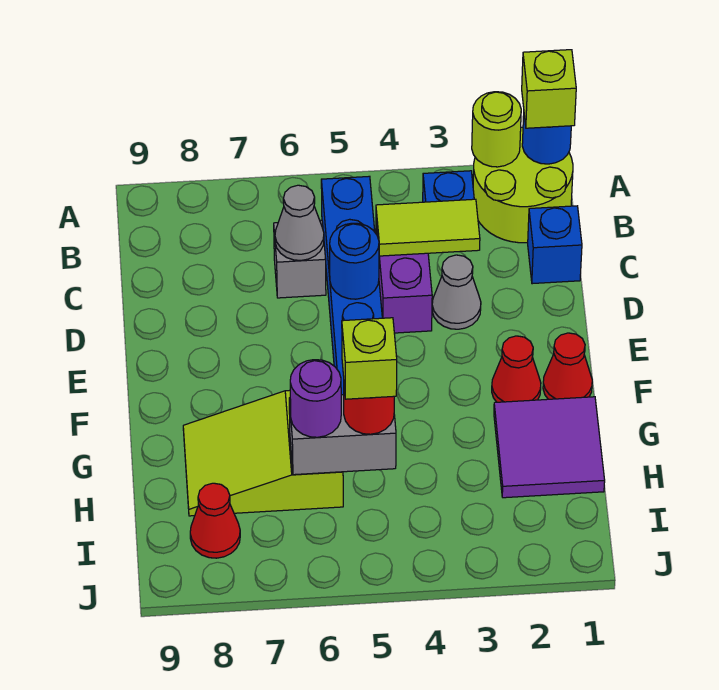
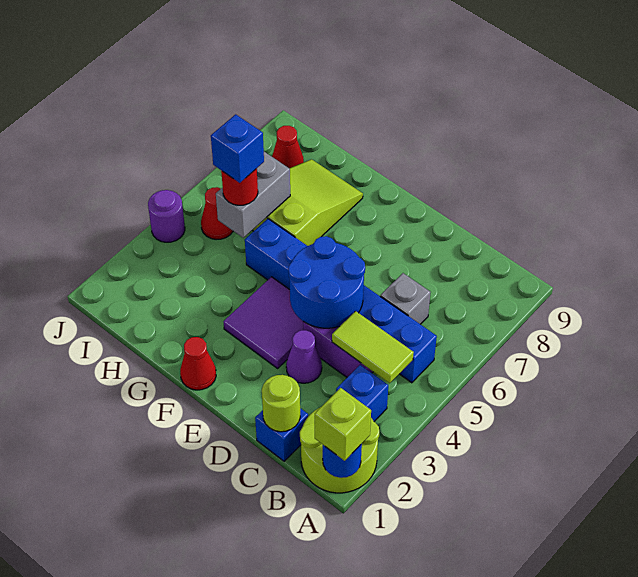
lime round brick A2 level 2 -> lime round brick C1 level 2
lime tile C3:C4 level 2 -> lime tile B4:C4 level 2
grey cone C6 level 2 -> none
grey cone D3 level 1 -> purple cone D3 level 1
blue round brick D5 level 2 -> blue round brick D4:E5 level 2
red cone F2 level 1 -> red cone I5 level 1
purple tile G1:H2 level 1 -> purple tile E3:F4 level 1
lime brick H5 level 4 -> blue brick H5 level 4
purple round brick H6 level 3 -> purple round brick J4 level 1

